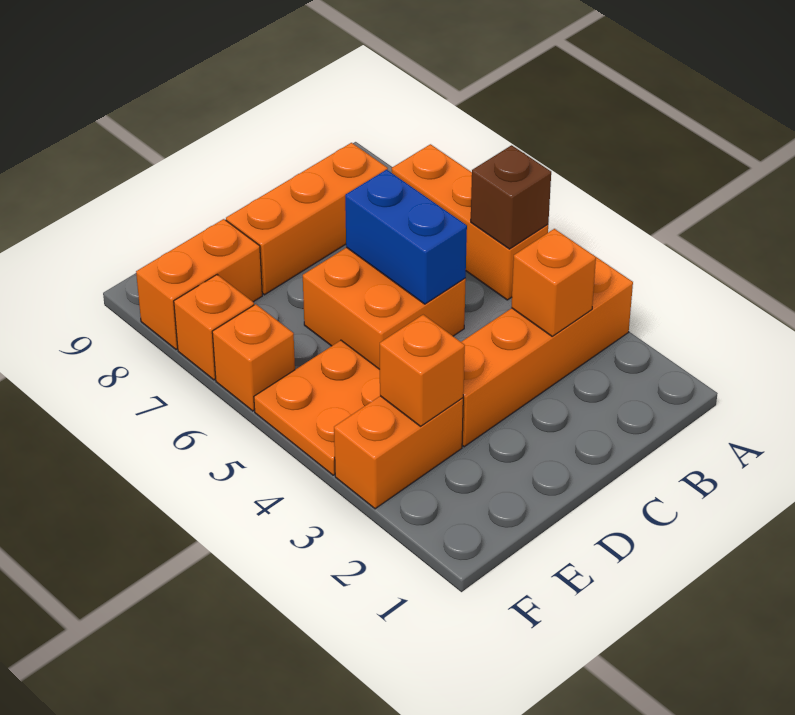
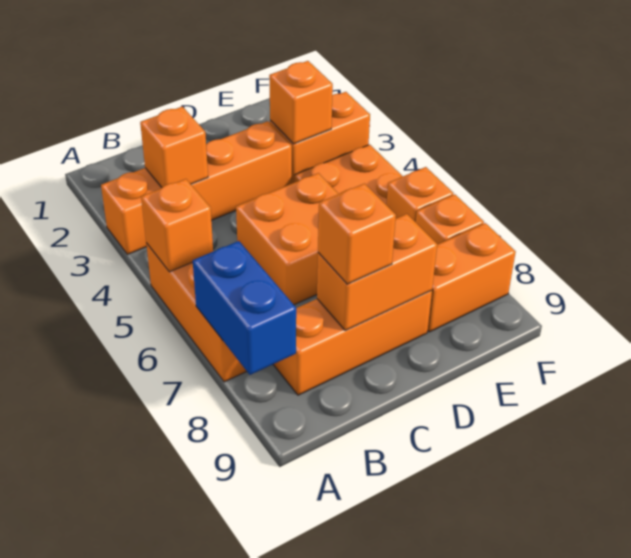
brown brick A5 level 2 -> orange brick A5 level 2
blue brick C5:C6 level 2 -> blue brick A7:A8 level 2
none -> orange brick C8:D8 level 2
none -> orange brick C8 level 3

